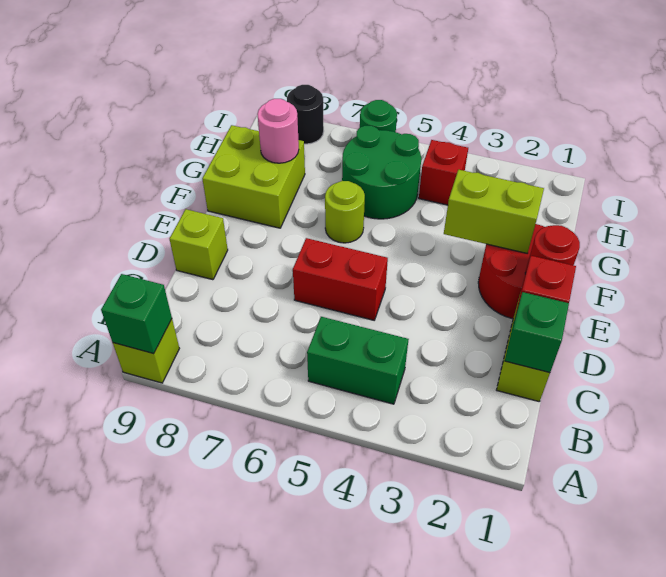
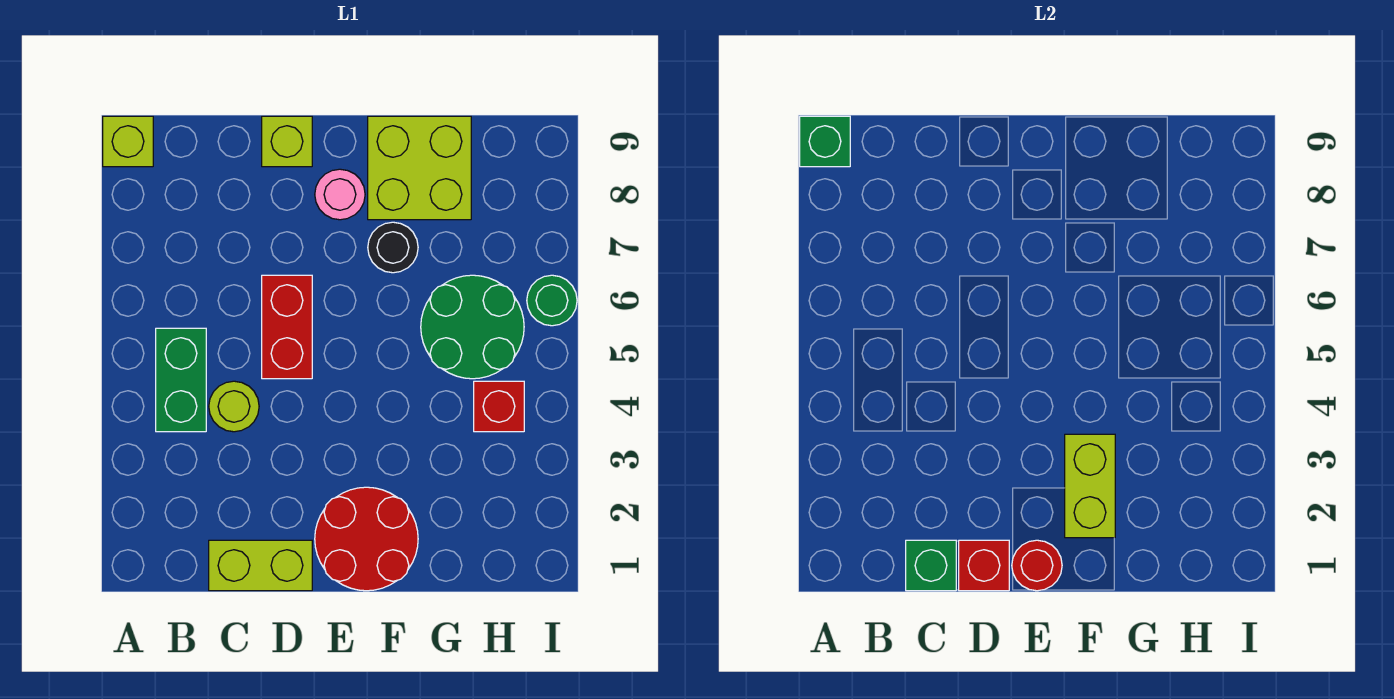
lime round brick F6 level 1 -> lime round brick C4 level 1
pink round brick G8 level 2 -> pink round brick E8 level 1
black round brick I8 level 1 -> black round brick F7 level 1

